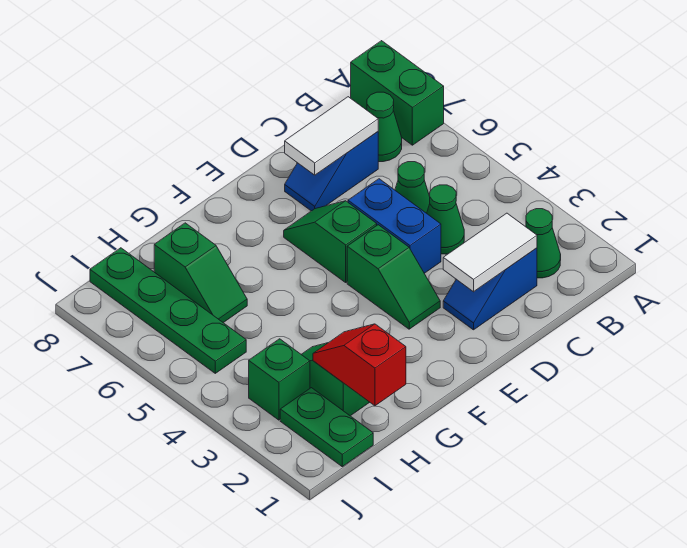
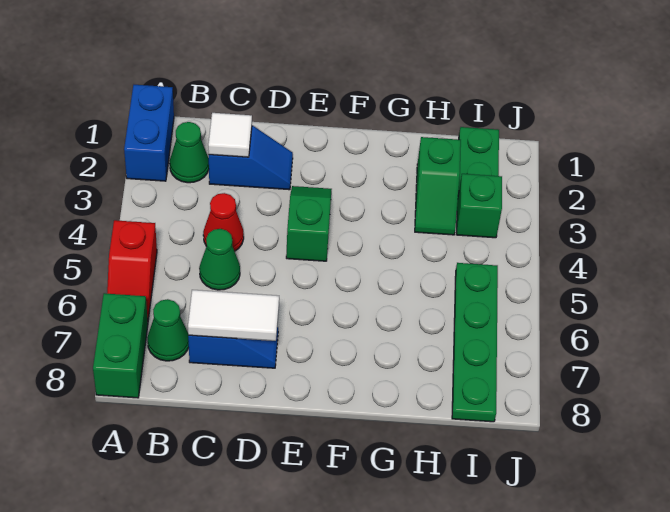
white tile C2:D2 level 2 -> white tile C2 level 2
green cone C4 level 1 -> red cone C4 level 1
blue brick D4:D5 level 1 -> blue brick A1:A2 level 1
green slope E5:E6 level 1 top 5 -> none
red slope H1:H2 level 2 top 1 -> red slope A5:A6 level 1 top 5
green slope H6:H7 level 1 top 7 -> none

